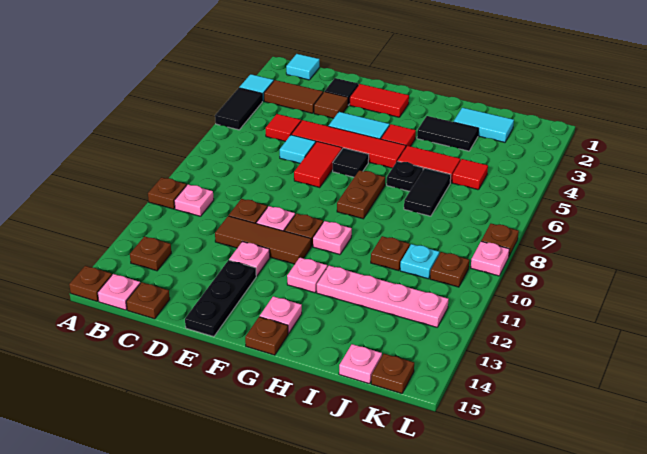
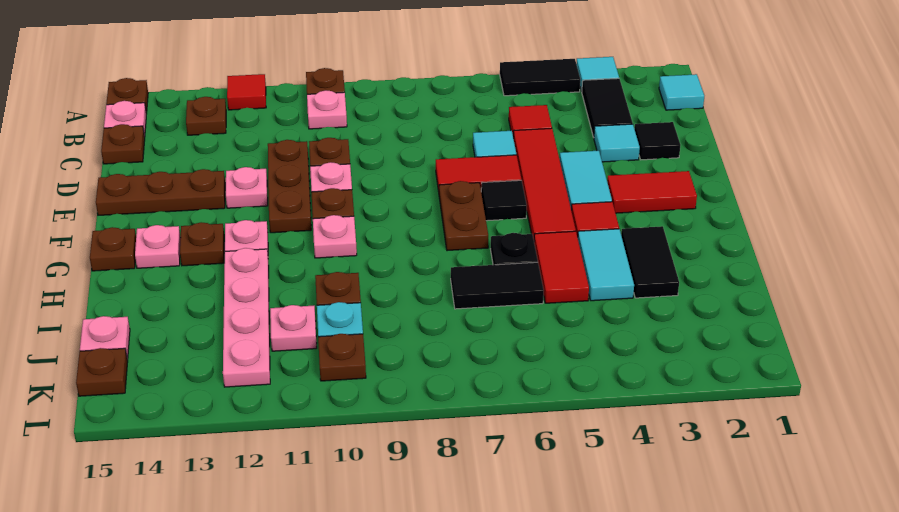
brown tile B3:C3 level 1 -> black tile B3:C3 level 1
brown tile D3 level 1 -> cyan tile D3 level 1
brown tile D11:F11 level 1 -> brown plate D11:F11 level 1
red tile E2:F2 level 1 -> red tile F2:F3 level 1
black plate E13:E15 level 1 -> brown plate E13:E15 level 1
brown plate G7:G8 level 1 -> brown plate F7:G7 level 1
cyan tile I2:J2 level 1 -> cyan tile H4:I4 level 1
red tile J5 level 1 -> red tile A12 level 1
brown plate L8 level 1 -> brown plate G13 level 1
pink plate L9 level 1 -> pink plate J11 level 1

